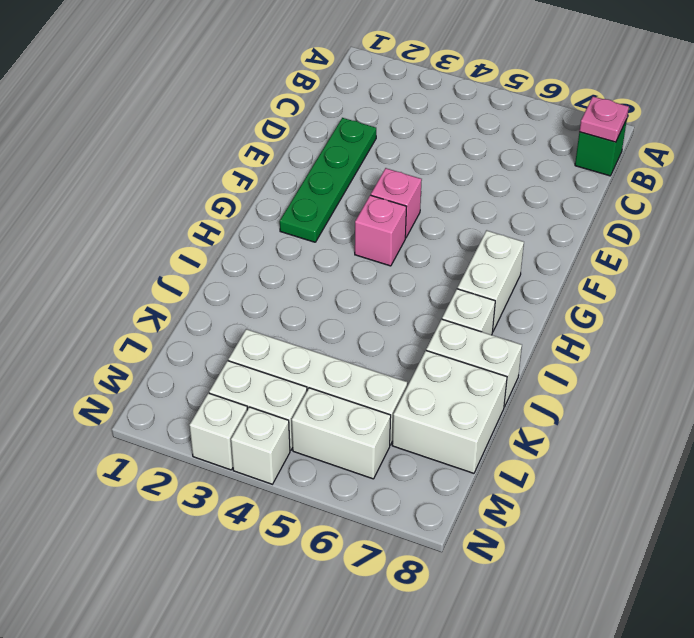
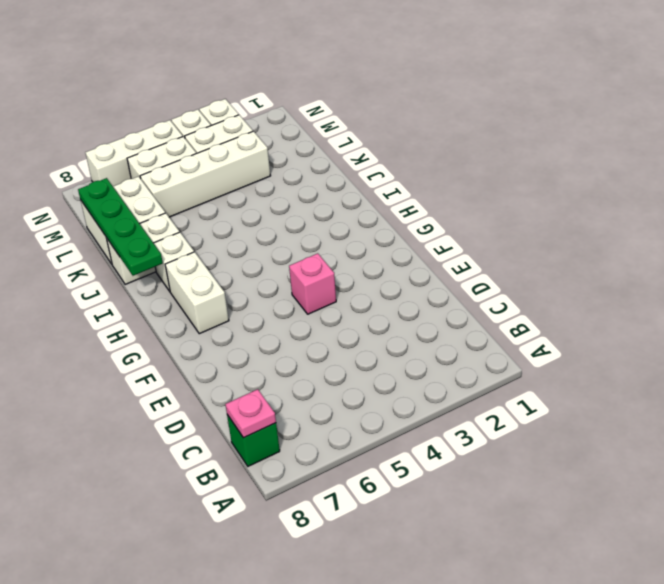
green plate D2:G2 level 1 -> green plate I8:L8 level 2
pink brick G4 level 1 -> none
none -> white brick N5:N7 level 1

